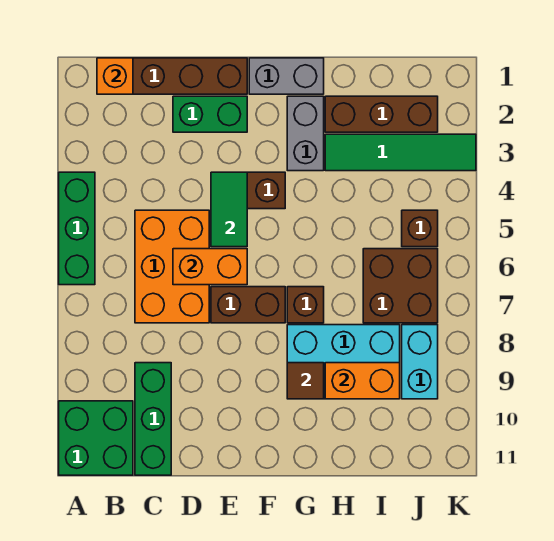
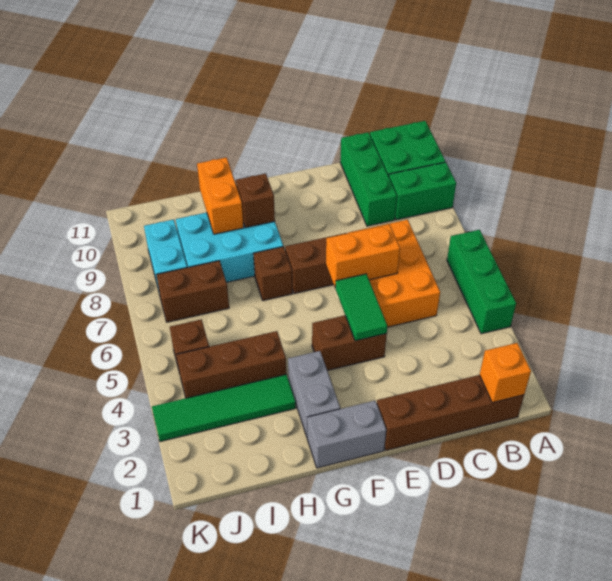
green brick D2:E2 level 1 -> green brick A9:B9 level 1
brown tile G9 level 2 -> brown brick G9 level 2
brown brick H2:J2 level 1 -> brown brick H4:J4 level 1
orange brick H9:I9 level 2 -> orange brick H9:H10 level 2
brown brick I6:J7 level 1 -> brown brick I7:J7 level 1

